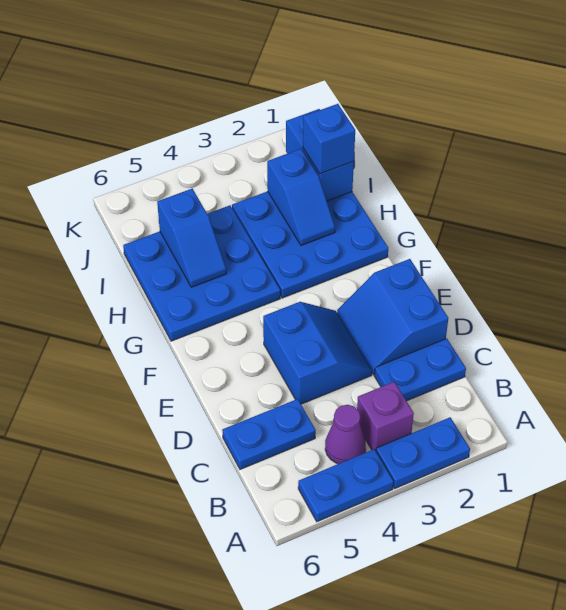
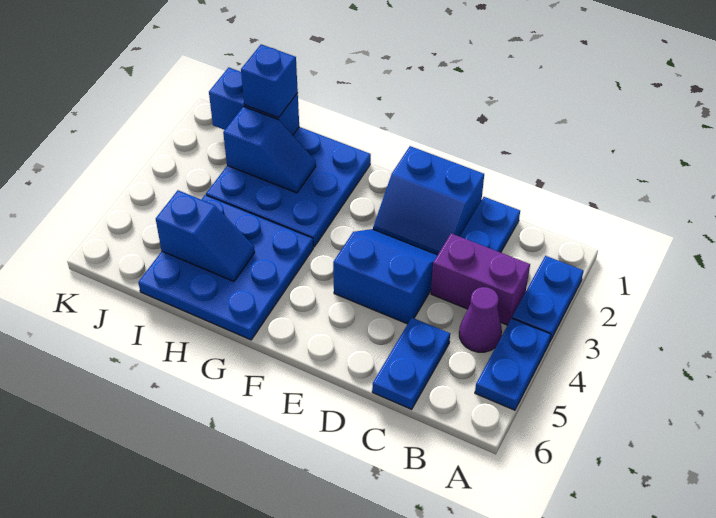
purple brick B3 level 1 -> purple brick B3:C3 level 1

